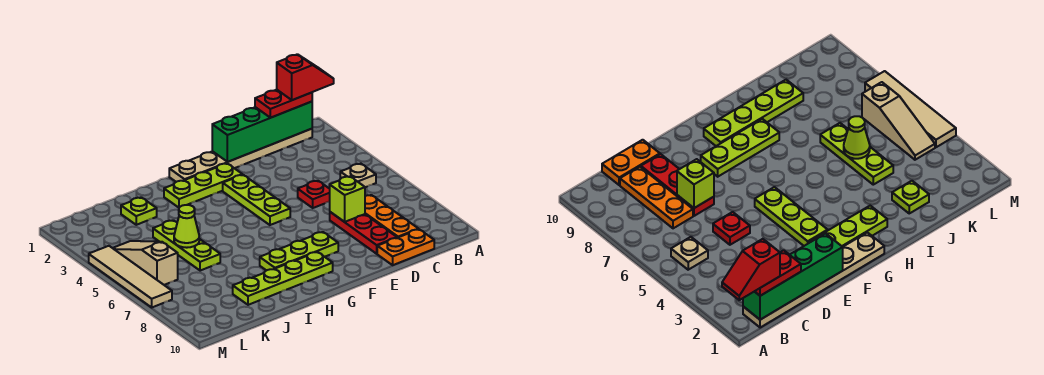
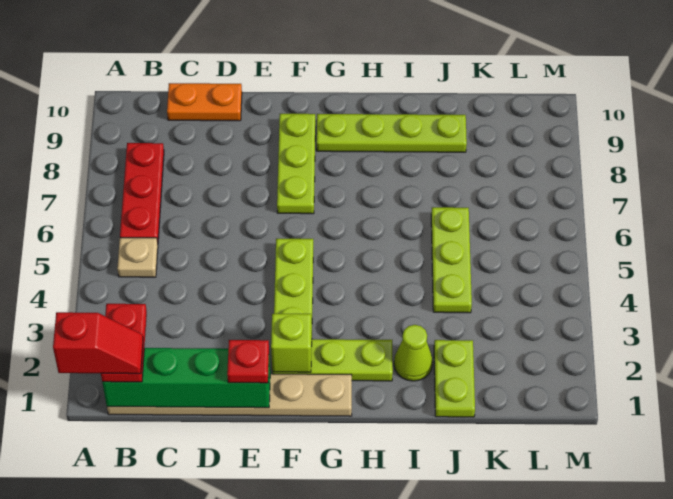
red slope A1:B1 level 4 top B -> red slope A1:B1 level 4 top A
red plate B1:C1 level 3 -> red plate B1:B2 level 3
orange plate C7:C9 level 1 -> none
red plate D5 level 1 -> red plate E1 level 3
red plate D7:D9 level 1 -> red plate B6:B8 level 1
lime brick D7 level 2 -> lime brick F2 level 2
lime plate F8:H8 level 1 -> lime plate F7:F9 level 1
lime plate J2 level 1 -> lime plate J1:J2 level 1
lime cone J5 level 2 -> lime cone I2 level 1
tan slope L4:L6 level 1 top 6 -> none
tan tile M4:M7 level 1 -> none

